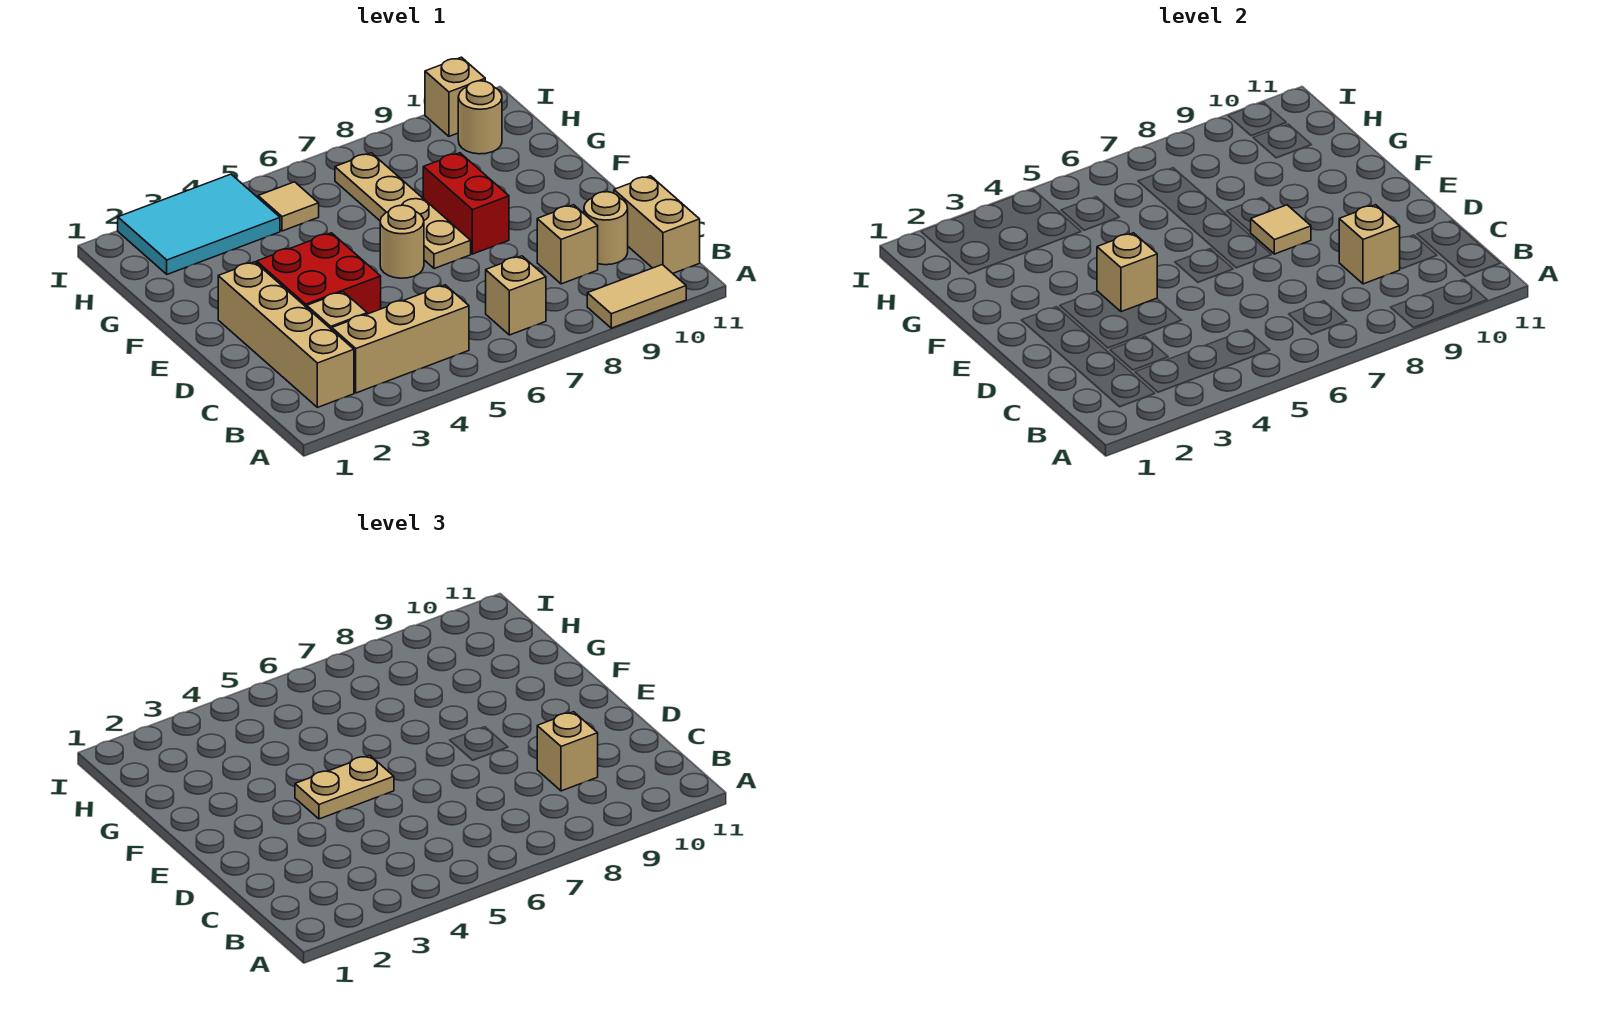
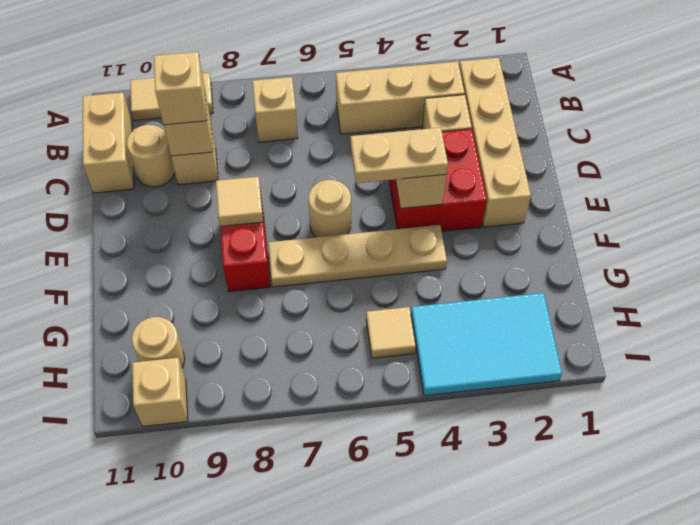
tan plate E7:H7 level 1 -> tan plate F4:F7 level 1

